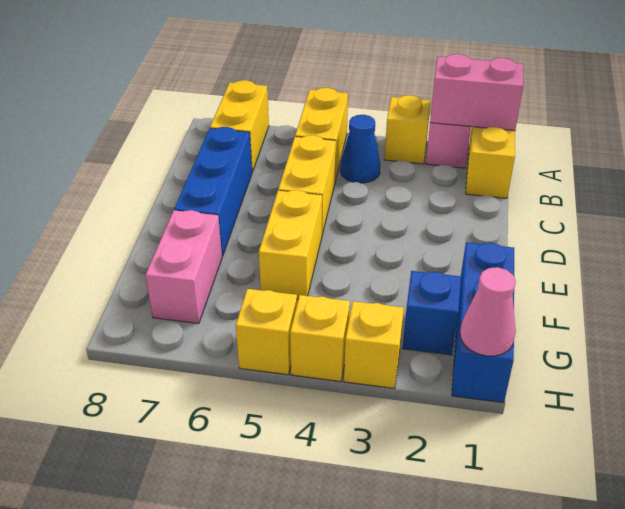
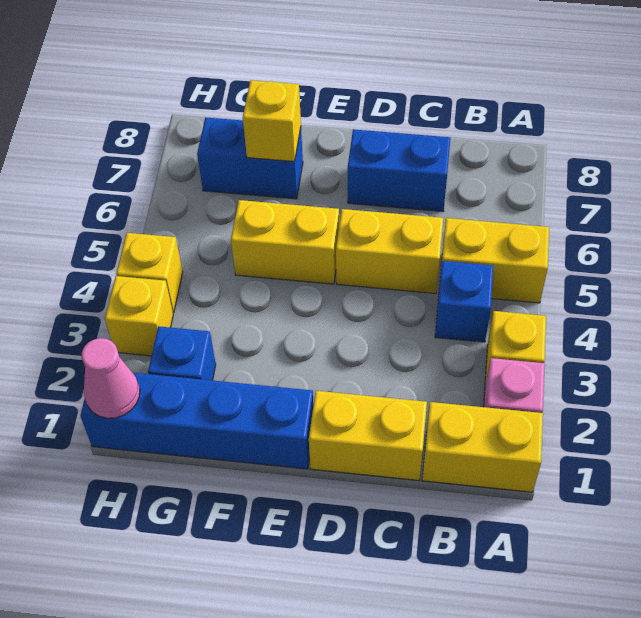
pink brick A1:A2 level 2 -> none
yellow brick A7:B7 level 1 -> yellow brick C1:D1 level 1
blue cone B4 level 1 -> blue brick B4 level 1
blue brick C7:E7 level 1 -> blue brick C7:D7 level 1
blue brick F1:H1 level 1 -> blue brick E1:H1 level 1
pink brick F7:G7 level 1 -> blue brick F7:G7 level 1
yellow brick H5 level 1 -> yellow brick F7 level 2

